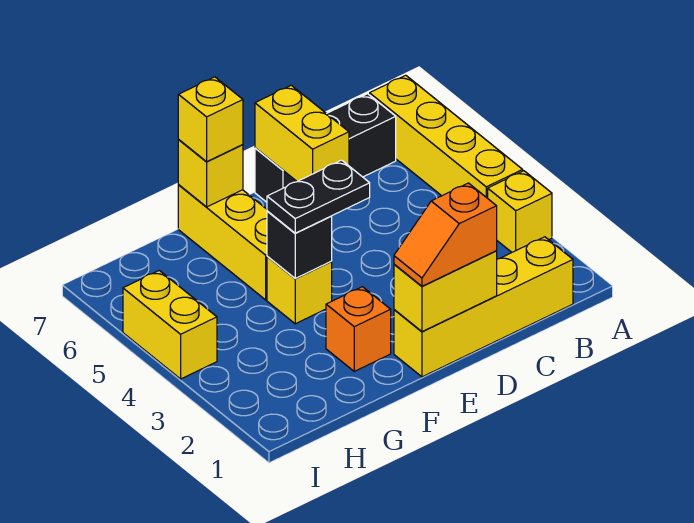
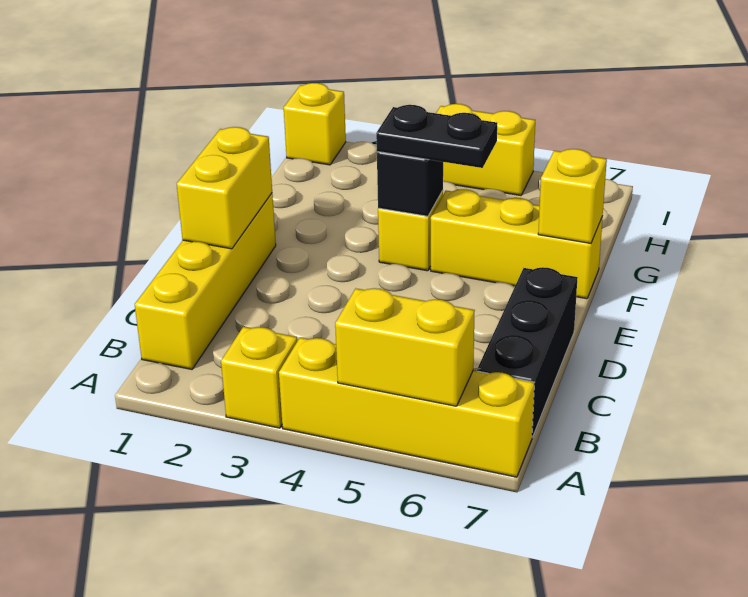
orange slope D1:E1 level 3 top D -> none
yellow brick D6:D7 level 2 -> yellow brick A5:A6 level 2
black plate E4:F4 level 3 -> black plate F4:F5 level 3
orange brick F2 level 1 -> none
yellow brick F7 level 3 -> yellow brick I1 level 1

